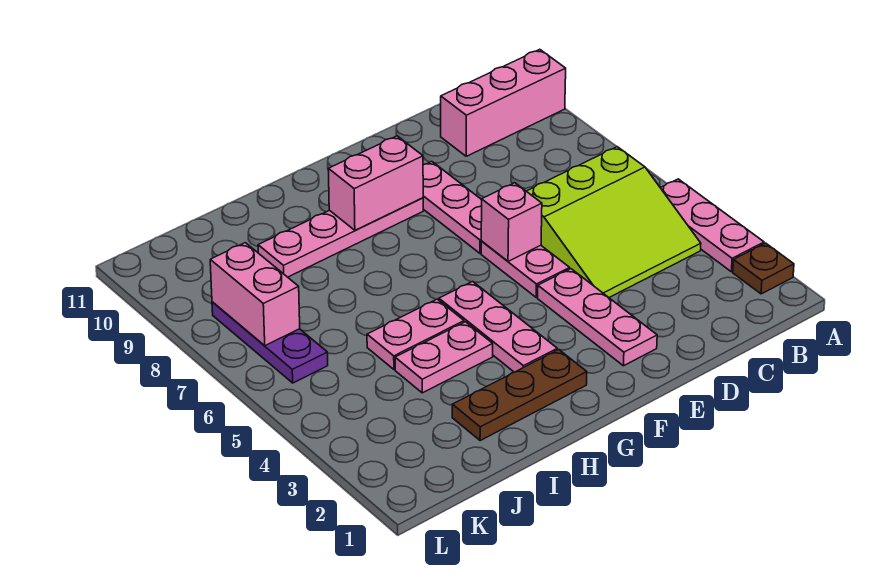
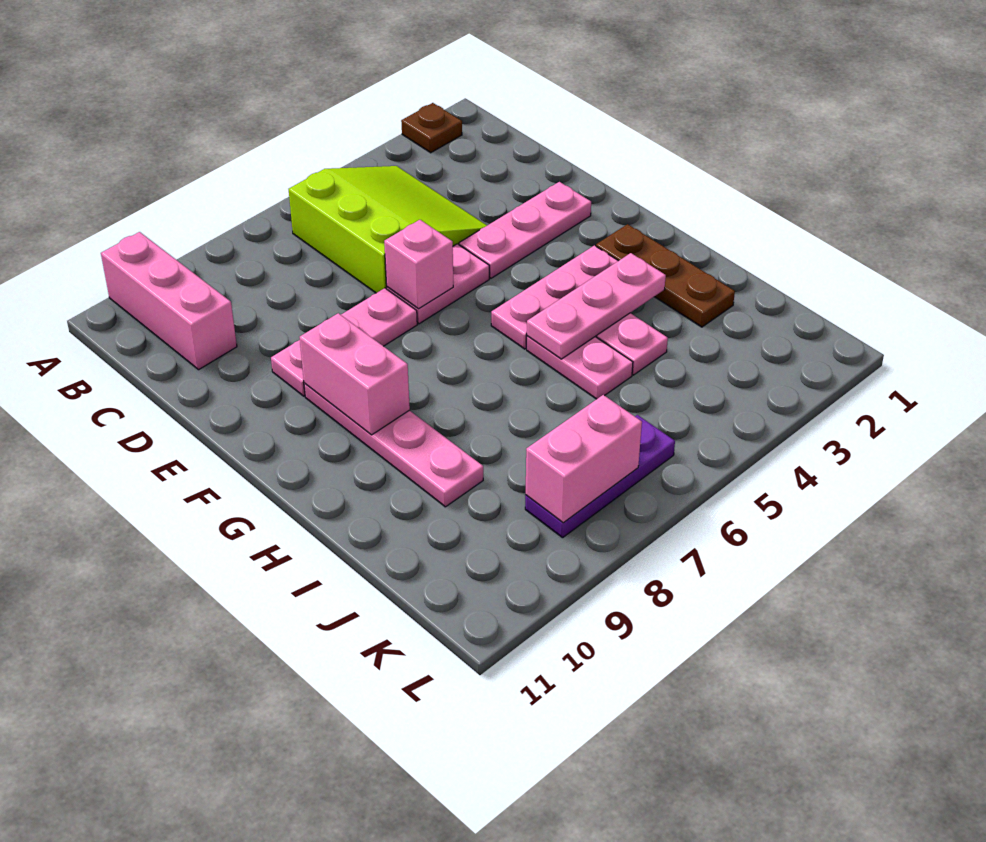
pink plate A3:A5 level 1 -> pink plate H3:H5 level 2

